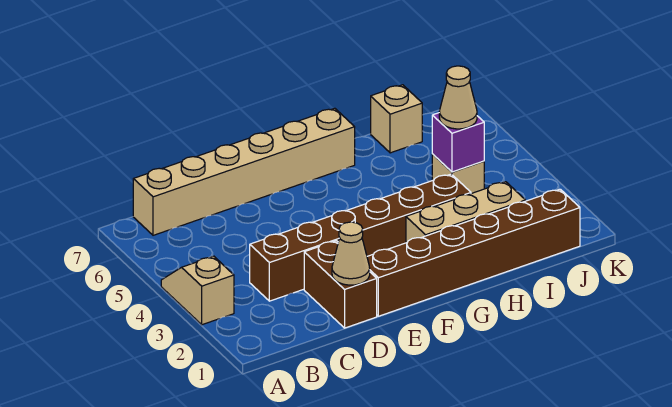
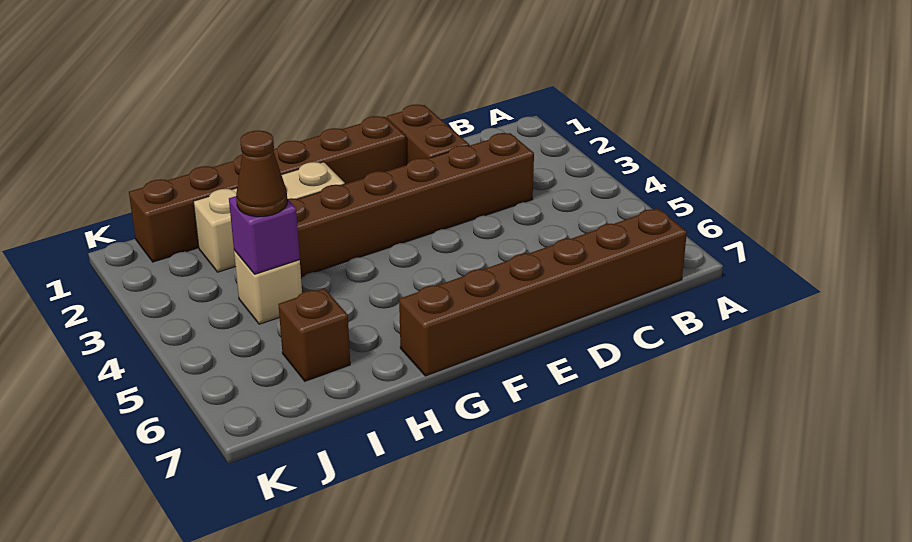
tan slope A3:A4 level 1 top 3 -> none
tan brick B7:G7 level 1 -> brown brick B7:G7 level 1
tan cone D1 level 2 -> none
tan cone I4 level 3 -> brown cone I4 level 3
none -> brown brick I6 level 1
tan brick I7 level 1 -> none

